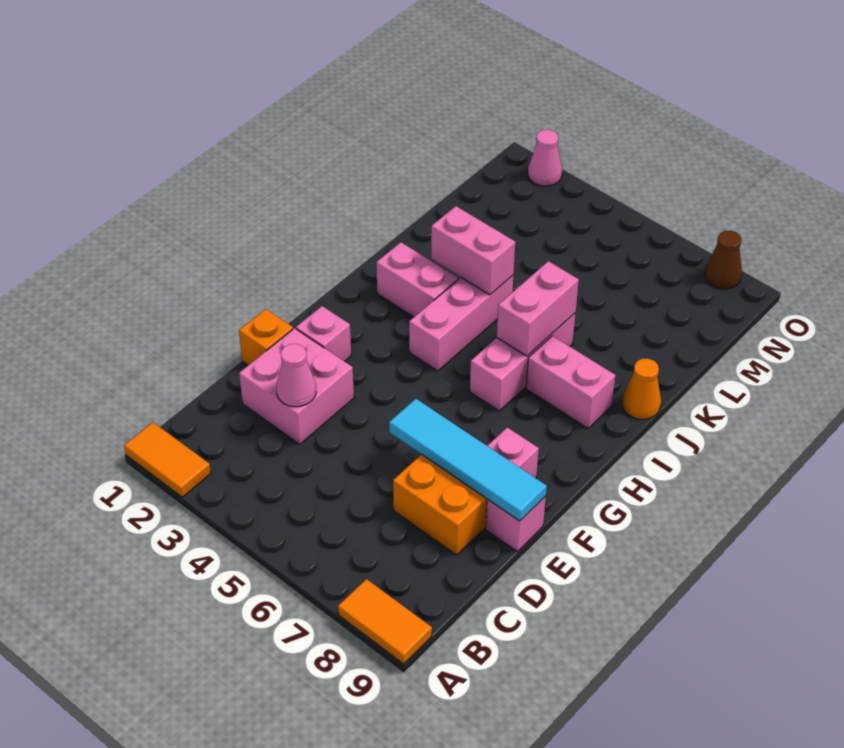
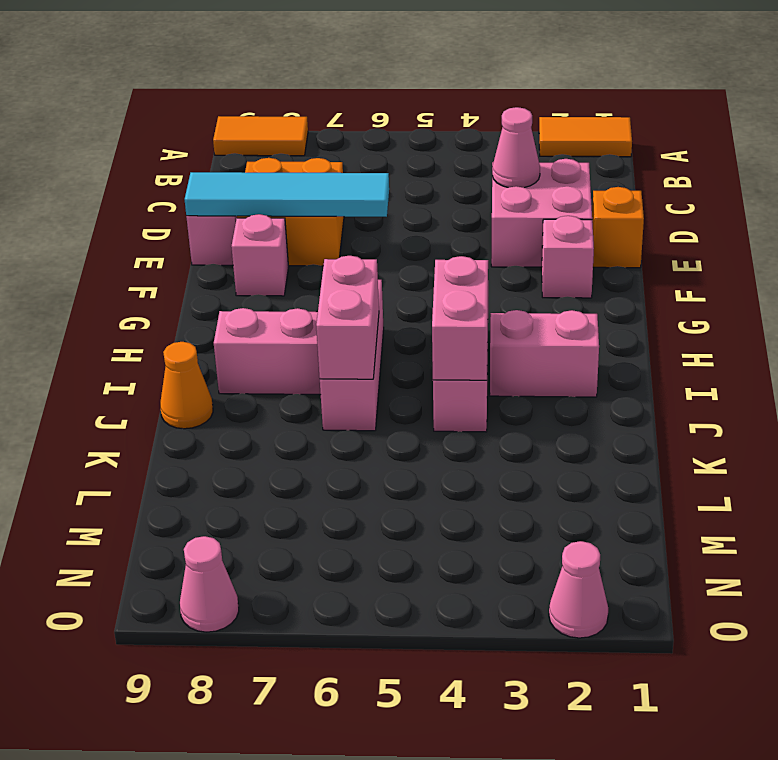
pink brick J3:J4 level 2 -> pink brick I4:J4 level 2
brown cone O8 level 1 -> pink cone O8 level 1

